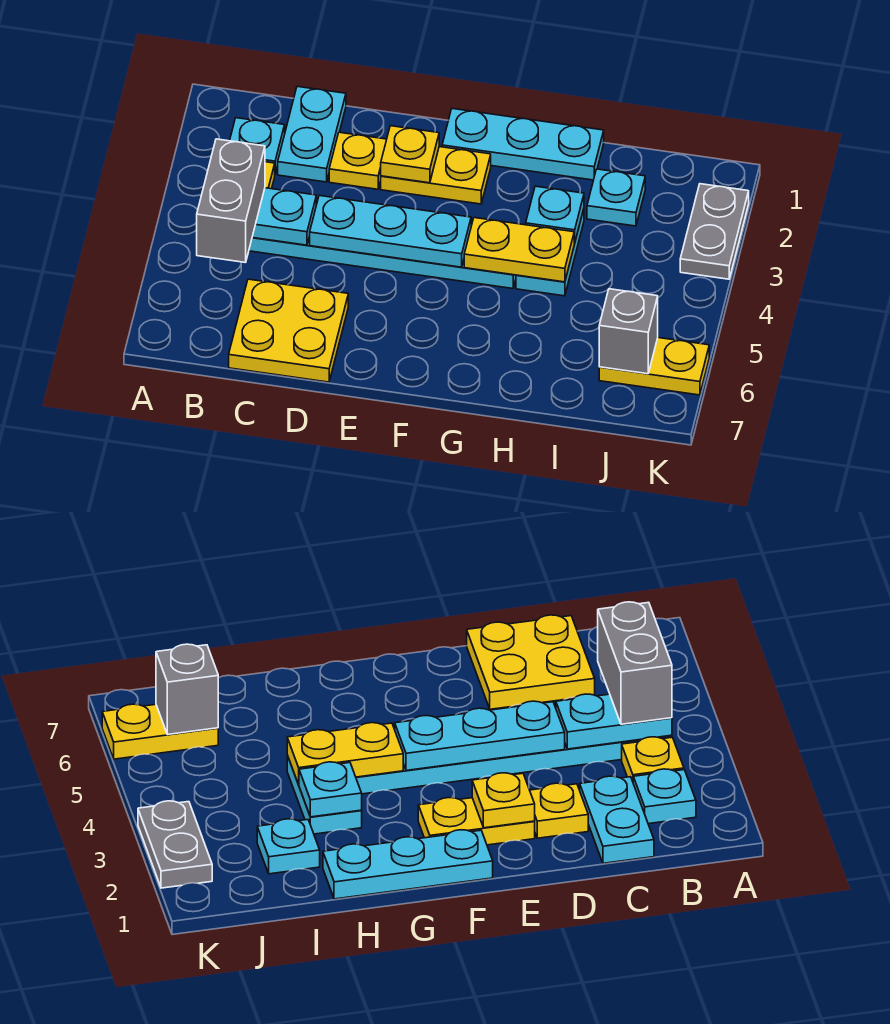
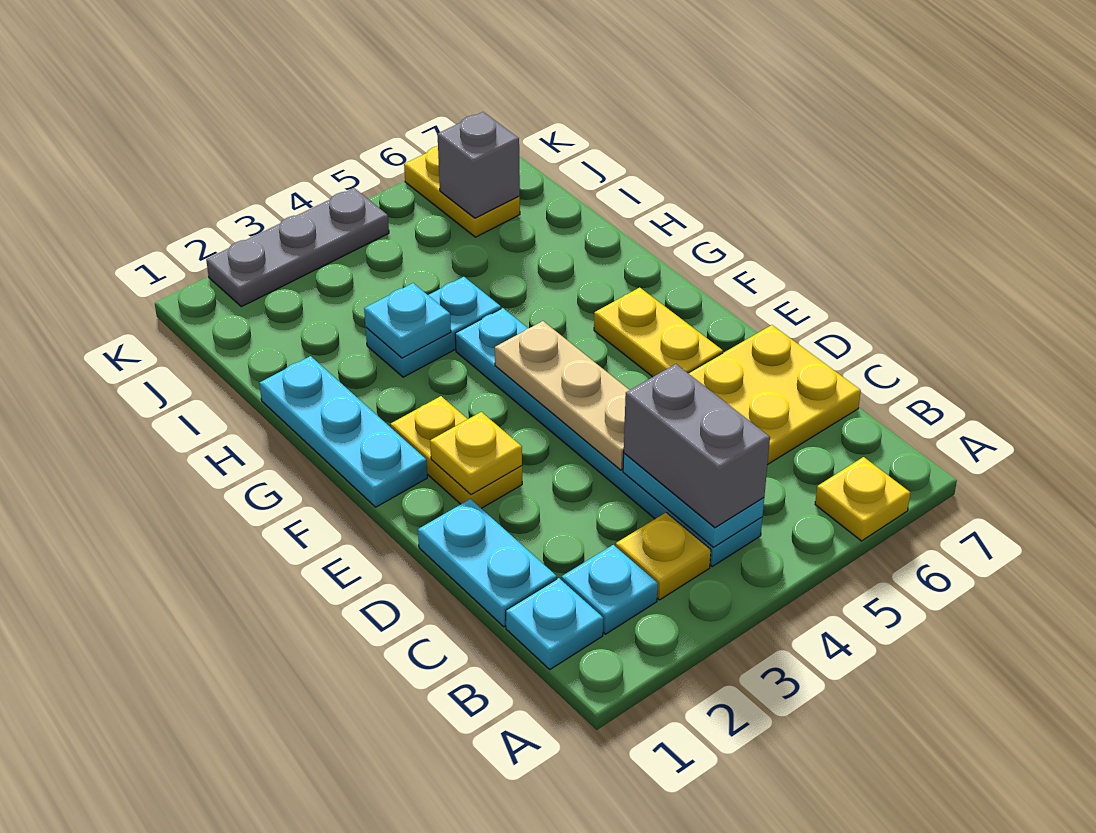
grey brick B4:B5 level 3 -> grey brick B4:C4 level 3
cyan plate C1:C2 level 1 -> cyan plate C1:D1 level 1
yellow plate D2 level 1 -> yellow plate A6 level 1
cyan plate D4:F4 level 2 -> tan plate D4:F4 level 2
yellow plate G4:H4 level 2 -> yellow plate E6:F6 level 1
cyan plate I2 level 1 -> cyan plate B1 level 1
grey plate K2:K3 level 1 -> grey plate K2:K4 level 1

